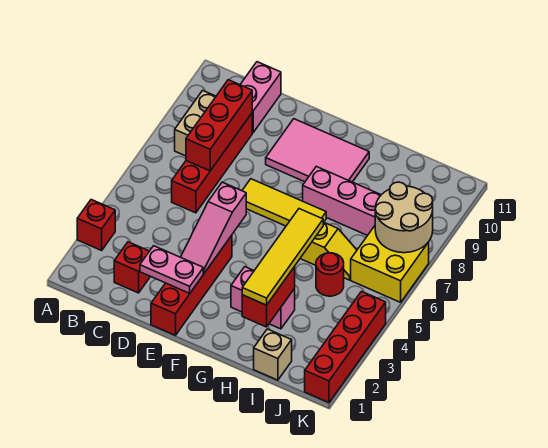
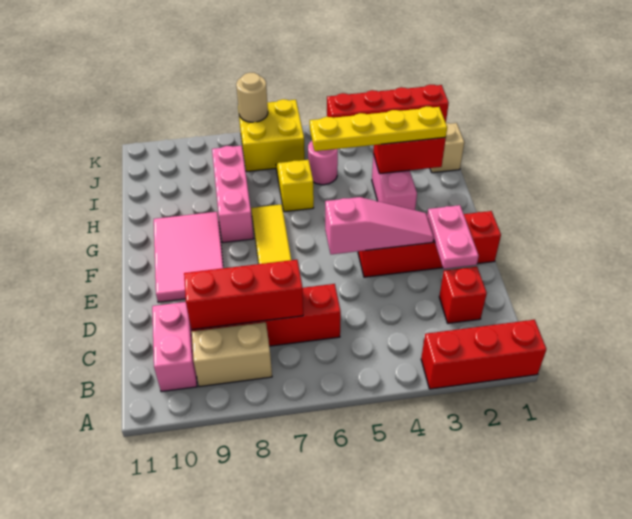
red brick A3 level 1 -> red brick A1:A3 level 1
pink brick C10:C11 level 1 -> pink brick B10:C10 level 1
yellow tile H2:H5 level 3 -> yellow plate H2:H5 level 3
red round brick I5 level 1 -> pink round brick I5 level 1
tan round brick J7:K8 level 2 -> tan round brick K7 level 2

